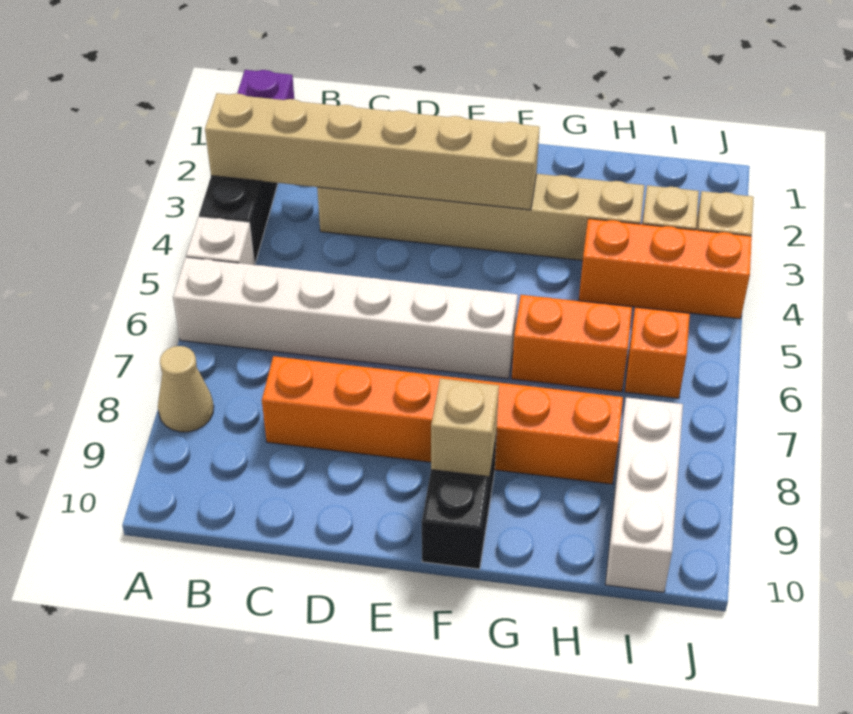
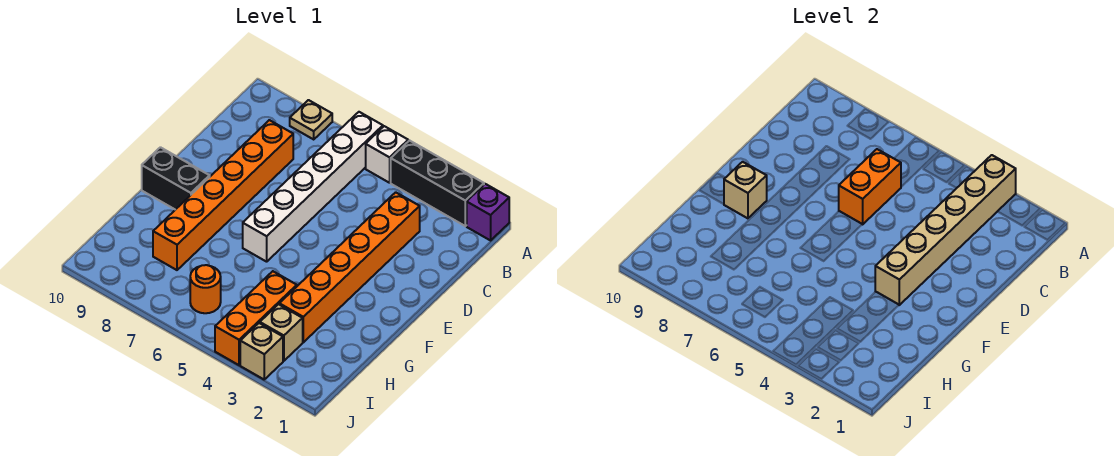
tan cone A8 level 1 -> tan plate A8 level 1
tan brick C3:H3 level 1 -> orange brick C3:H3 level 1
orange brick G6:H6 level 1 -> orange brick C6:D6 level 2
orange brick I6 level 1 -> orange round brick I6 level 1
white brick I8:I10 level 1 -> none

